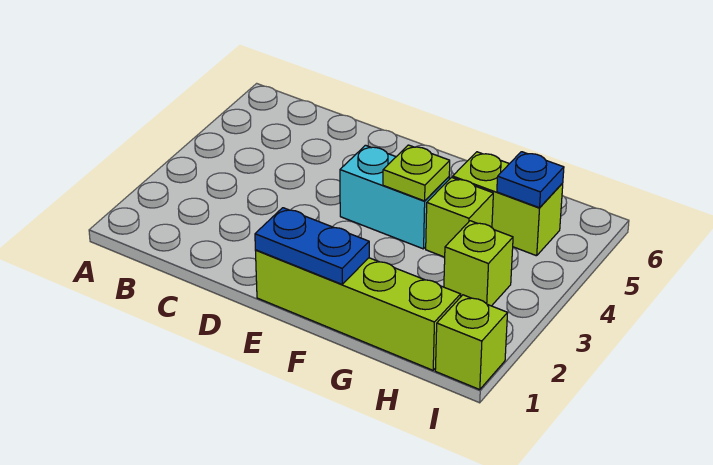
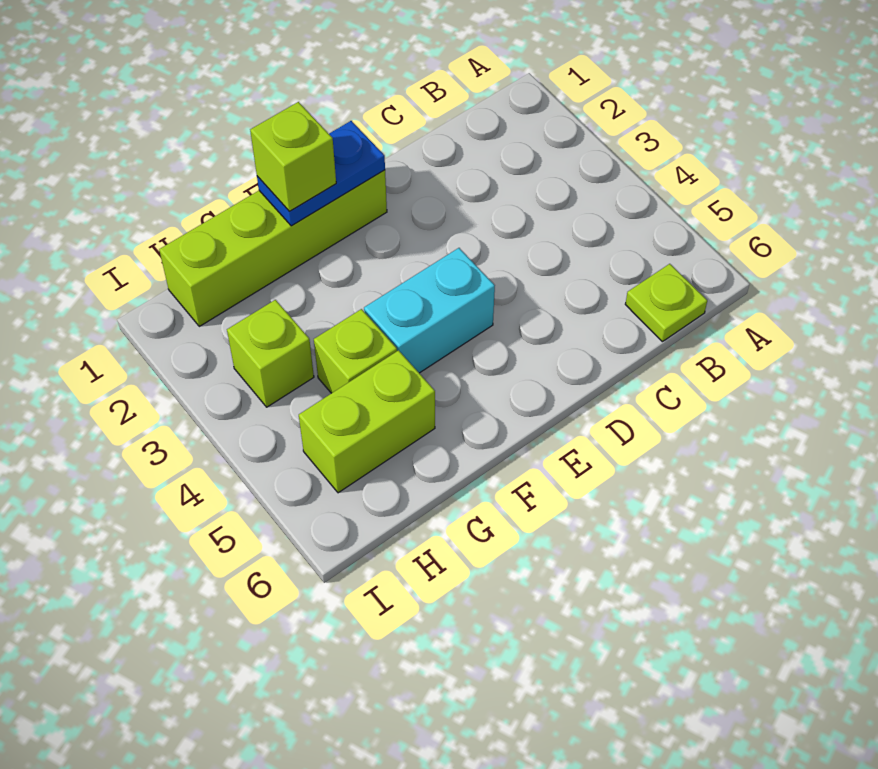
lime plate F4 level 2 -> lime plate B6 level 1
blue plate H5 level 2 -> none
lime brick I1 level 1 -> lime brick F1 level 3

